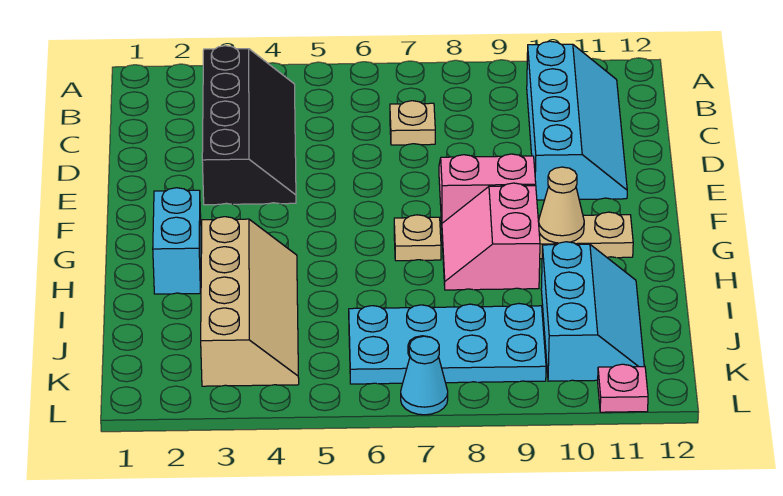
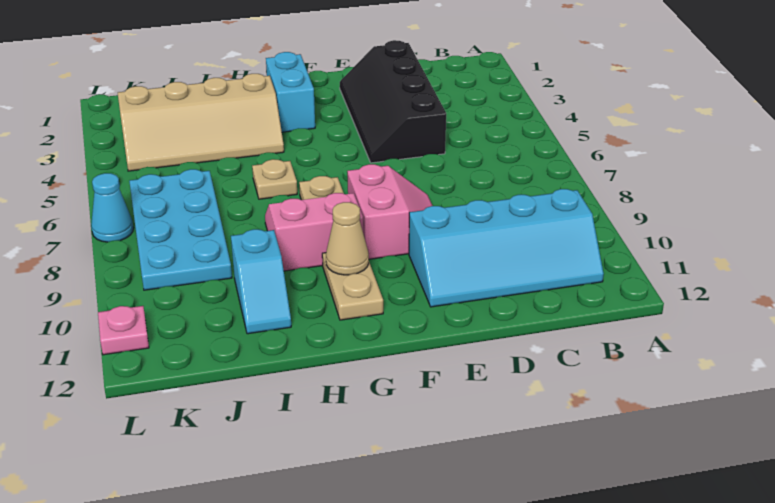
black slope B3:E4 level 1 top 3 -> black slope D2:E5 level 1 top D
tan plate C7 level 1 -> tan plate H6 level 1
cyan brick G2:H2 level 1 -> cyan brick G2:G3 level 1
cyan slope I10:K11 level 1 top 10 -> cyan slope I10:I11 level 1 top 10

